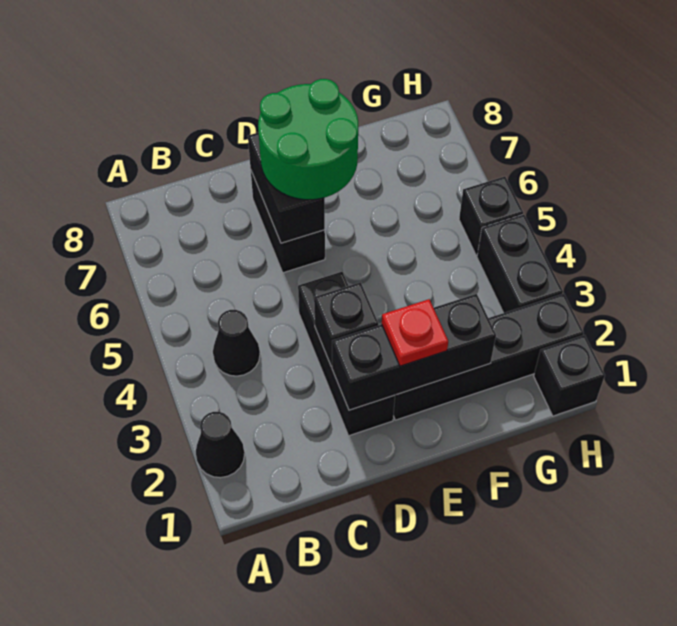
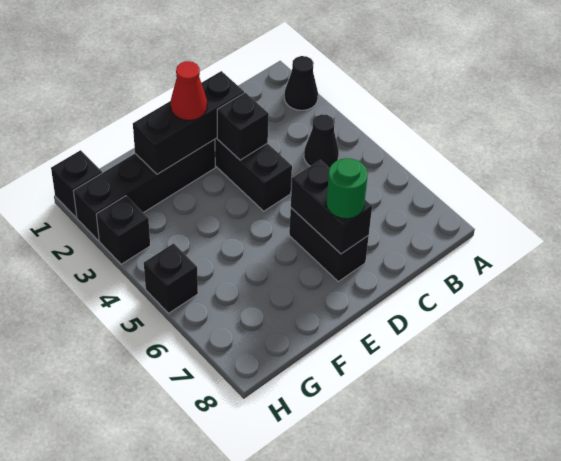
green round brick D6:E7 level 3 -> green round brick D7 level 3
red plate E2 level 3 -> red cone E2 level 3
black brick H3:H4 level 1 -> black brick H3 level 1

